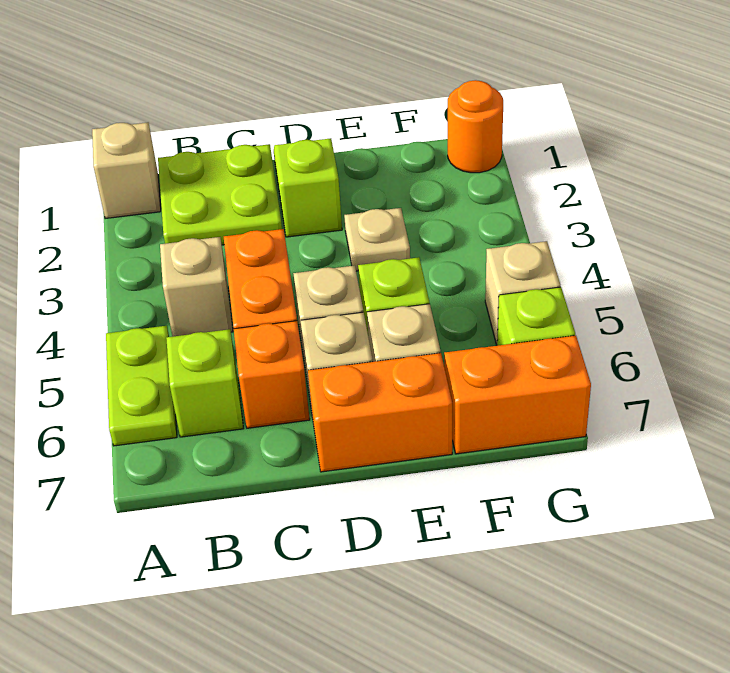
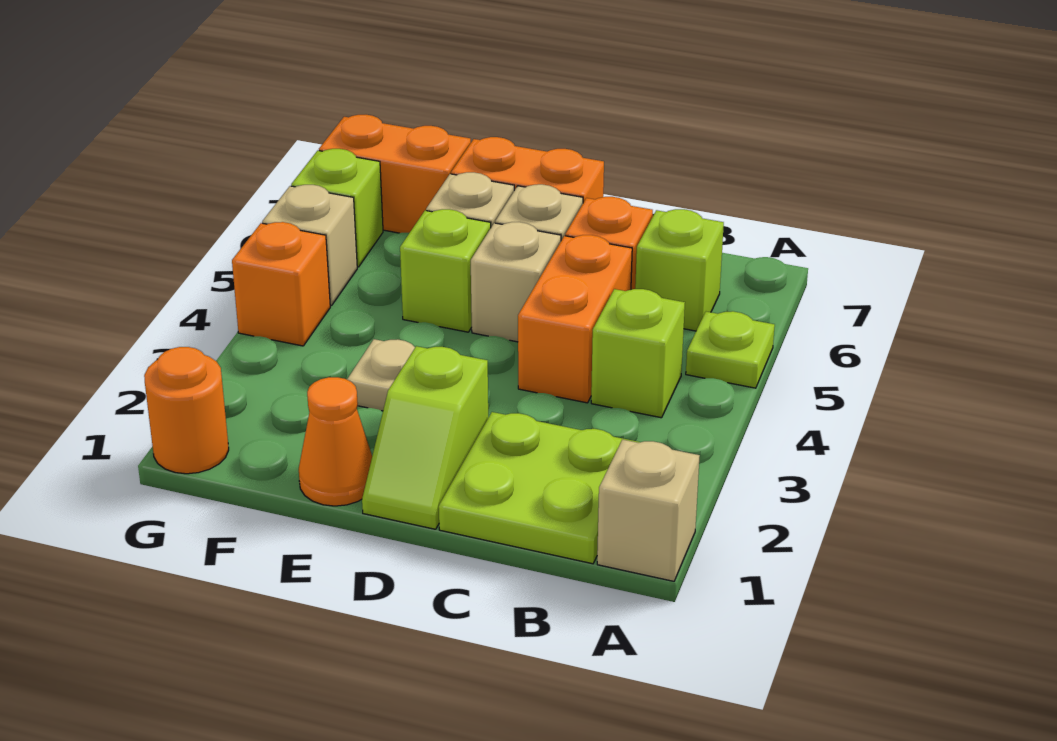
lime plate A5:A6 level 1 -> lime plate A5 level 1
tan brick B4 level 1 -> lime brick B4 level 1
none -> orange cone E1 level 1
none -> orange brick G4 level 1

